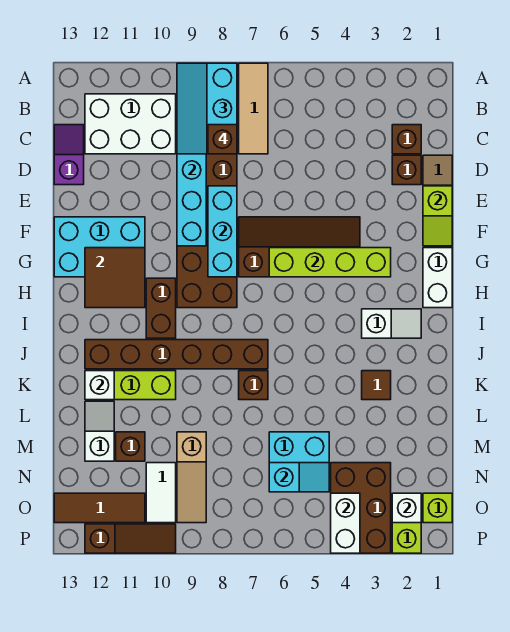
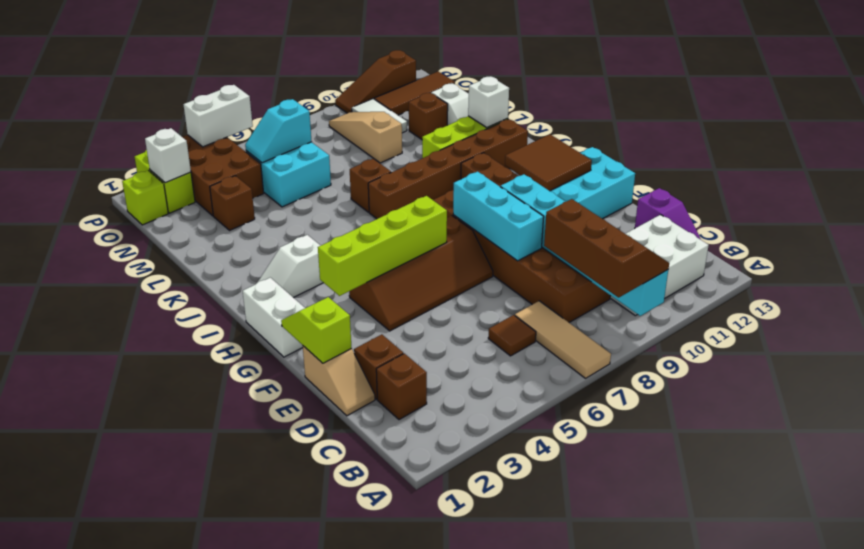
cyan slope A8:C9 level 3 top 8 -> brown slope A8:C9 level 3 top 8
brown brick C8 level 4 -> brown brick M3 level 1
brown tile K3 level 1 -> brown tile C6 level 1
white brick O4:P4 level 2 -> white brick P4:P5 level 2

